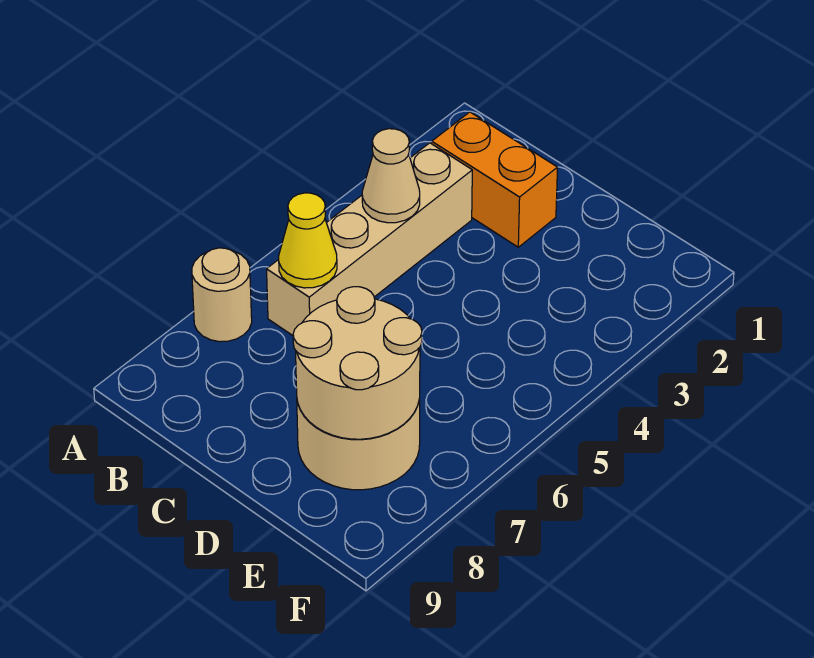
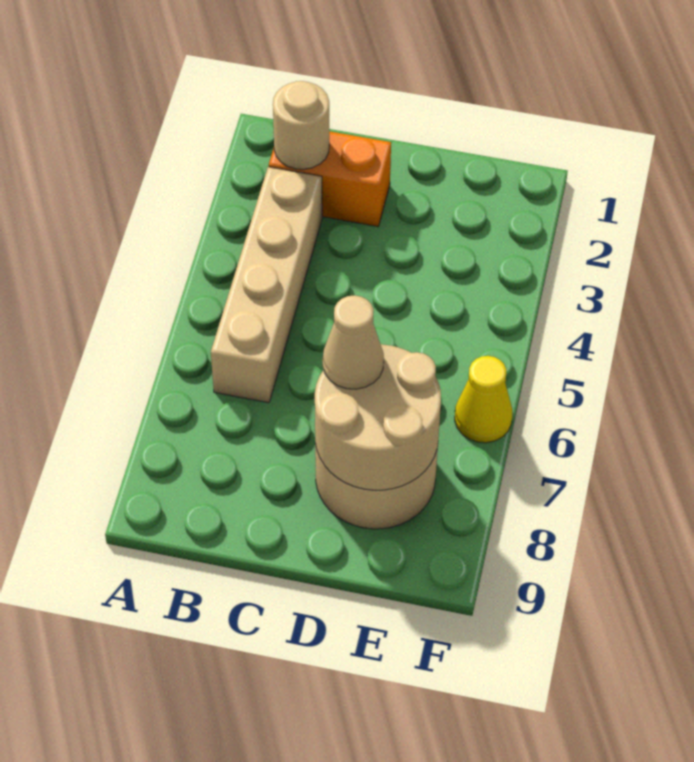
tan round brick A7 level 1 -> tan round brick B2 level 2
tan cone B4 level 2 -> tan cone D7 level 3
yellow cone B6 level 2 -> yellow cone F6 level 1

